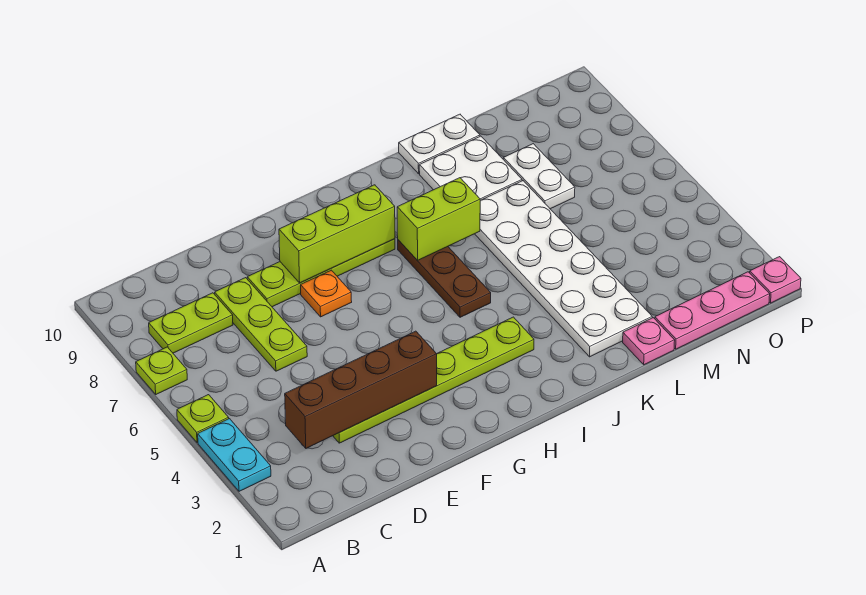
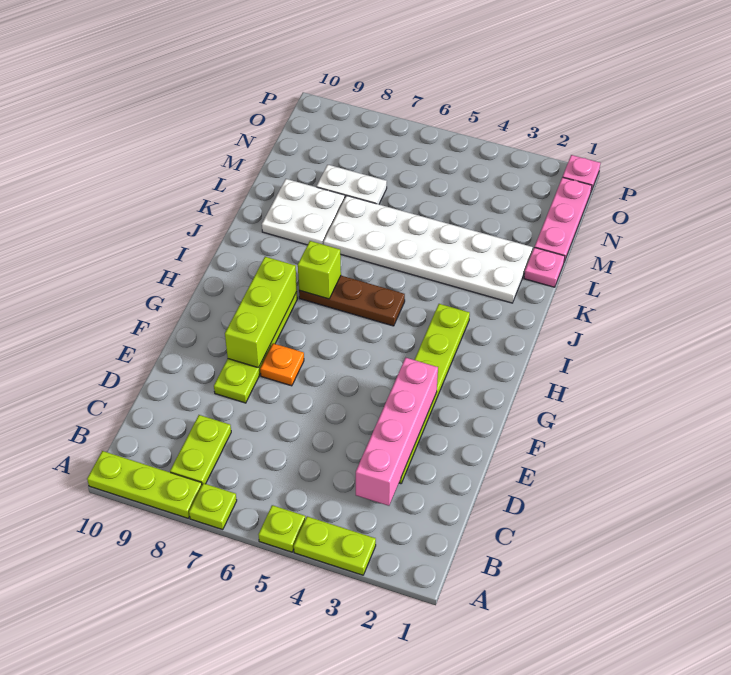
cyan plate A3:A4 level 1 -> lime plate A3:A4 level 1
brown brick C3:F3 level 2 -> pink brick C3:F3 level 2
lime plate D6:D8 level 1 -> lime plate A8:A10 level 1
lime brick I7:J7 level 2 -> lime brick I7 level 2
white plate K10:L10 level 1 -> none

